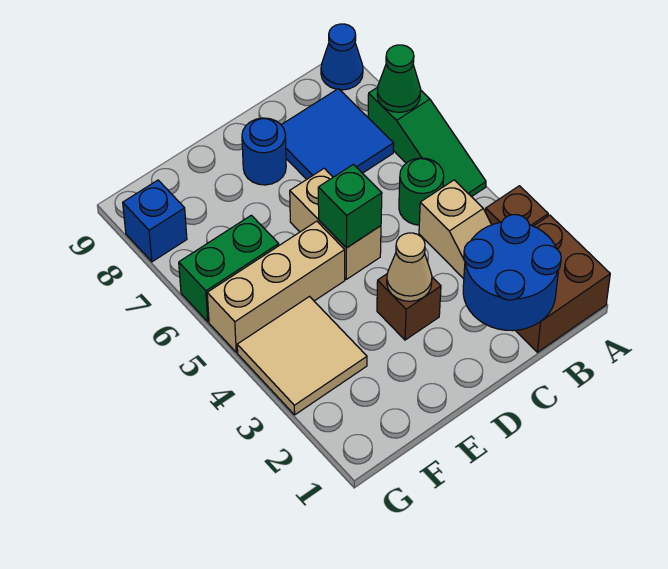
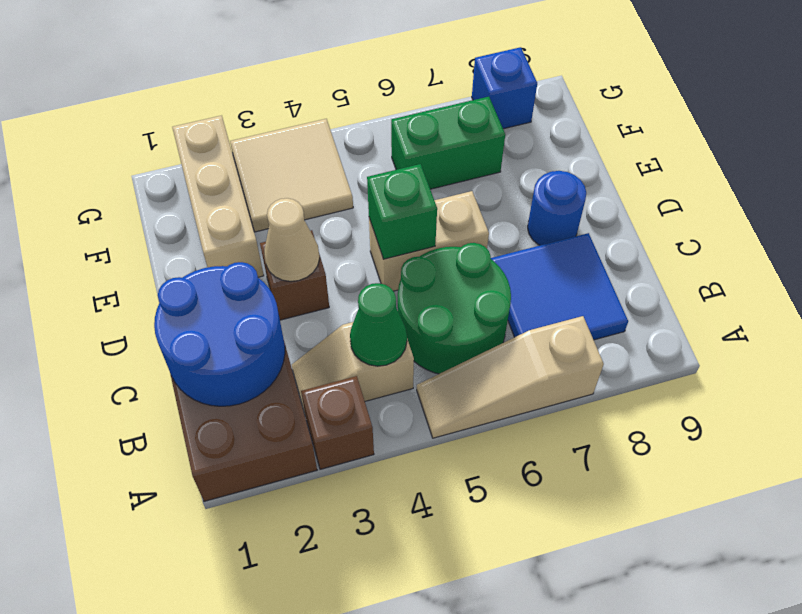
green slope A5:A7 level 1 top 7 -> tan slope A5:A7 level 1 top 7
green cone A7 level 2 -> green cone B4 level 2
blue cone A9 level 1 -> none
green round brick B5 level 1 -> green round brick B5:C6 level 1
tan brick E5:G5 level 1 -> tan brick E2:G2 level 1
green brick F6:G6 level 1 -> green brick F6:F7 level 1

